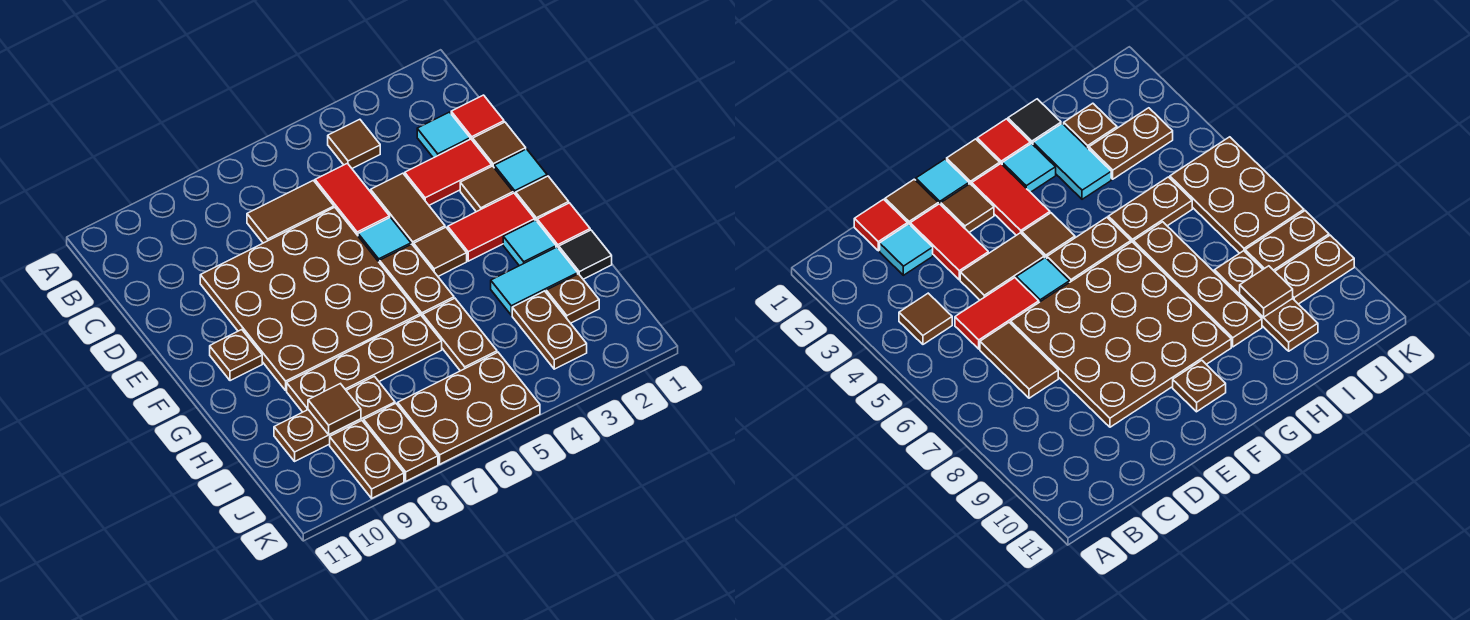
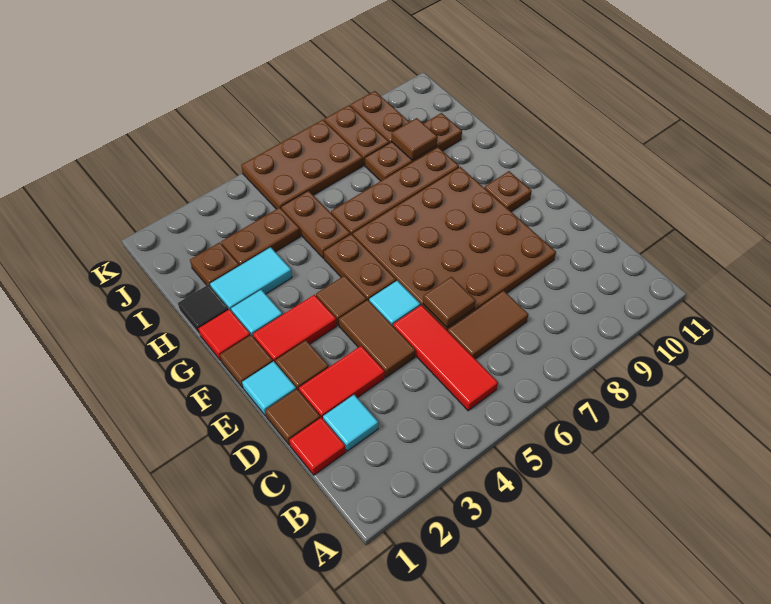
brown tile B4 level 1 -> brown tile D6 level 2
red tile C5:D5 level 1 -> red tile B5:D5 level 1
brown plate I3:J3 level 1 -> brown plate I3:I4 level 1

